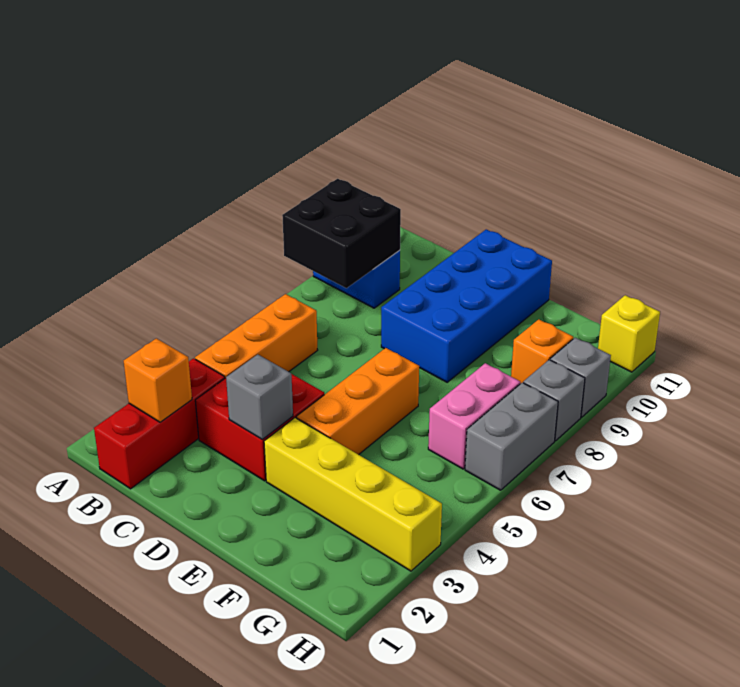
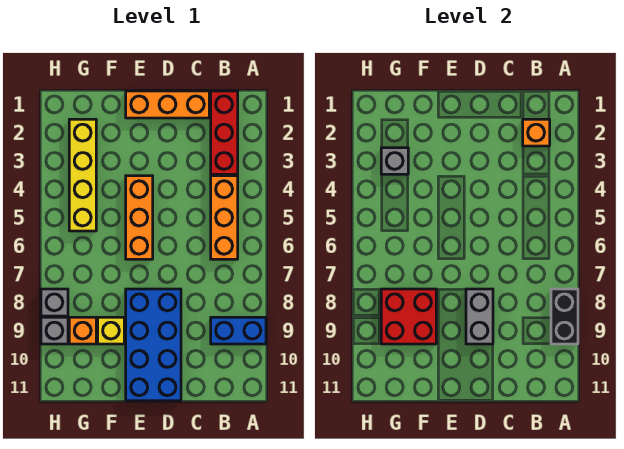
black brick A8:B9 level 2 -> black brick A8:A9 level 2
none -> orange brick C1:E1 level 1
red brick C3:D4 level 1 -> red brick F8:G9 level 2
grey brick D3 level 2 -> grey brick G3 level 2
yellow brick E3:H3 level 1 -> yellow brick G2:G5 level 1
pink brick G6:G7 level 1 -> none
grey brick H6:H7 level 1 -> grey brick D8:D9 level 2
yellow brick H11 level 1 -> yellow brick F9 level 1

